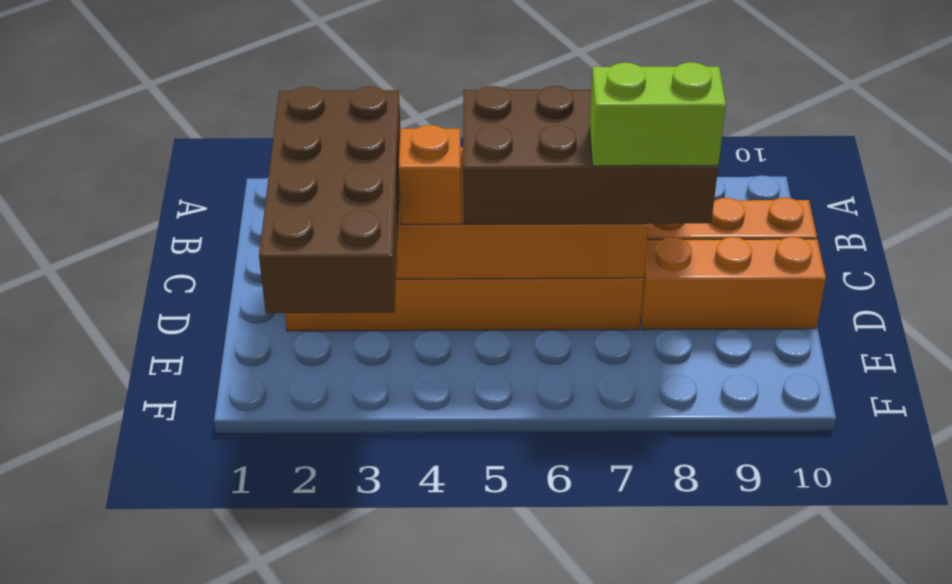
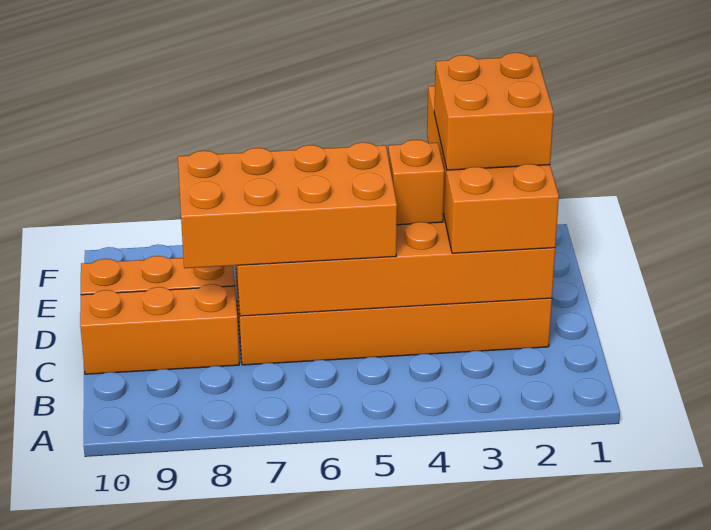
brown brick C2:F3 level 3 -> orange brick C2:F3 level 3
brown brick C5:D8 level 3 -> orange brick C5:D8 level 3
none -> orange brick D2:E3 level 4
lime brick D7:D8 level 4 -> none

